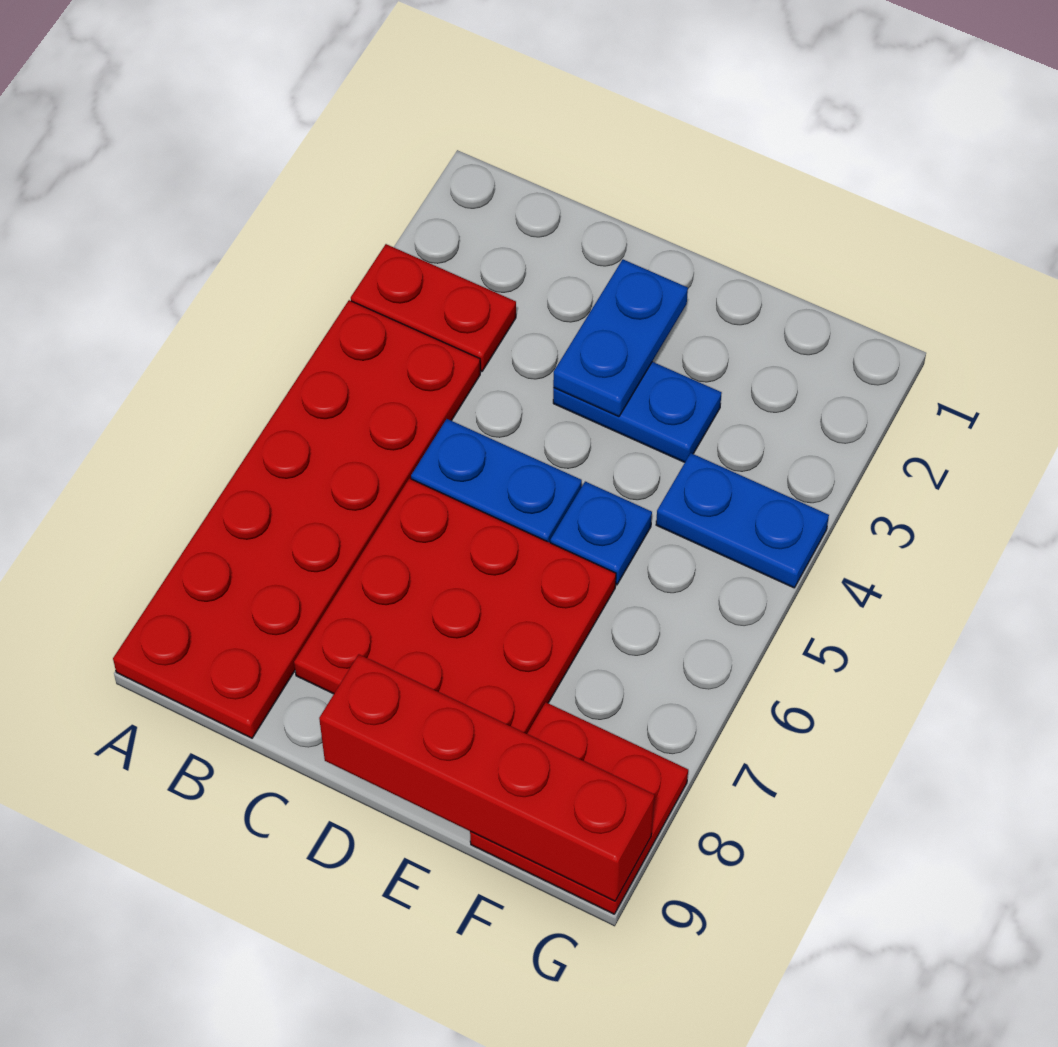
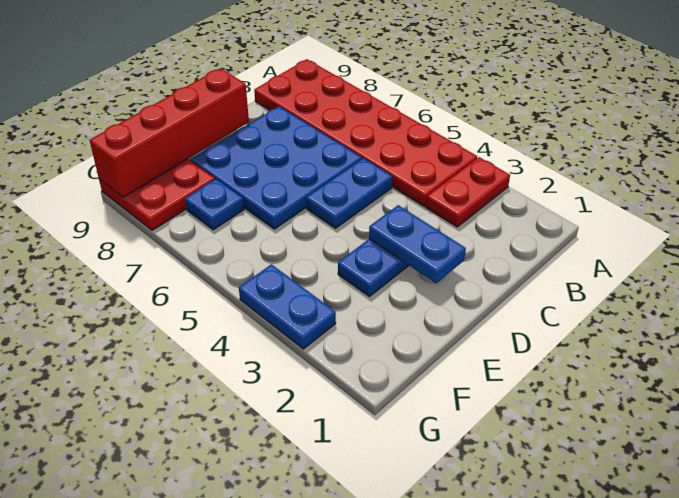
red plate C6:E8 level 1 -> blue plate C6:E8 level 1
blue plate E5 level 1 -> blue plate F7 level 1
blue plate F4:G4 level 1 -> blue plate G3:G4 level 1

